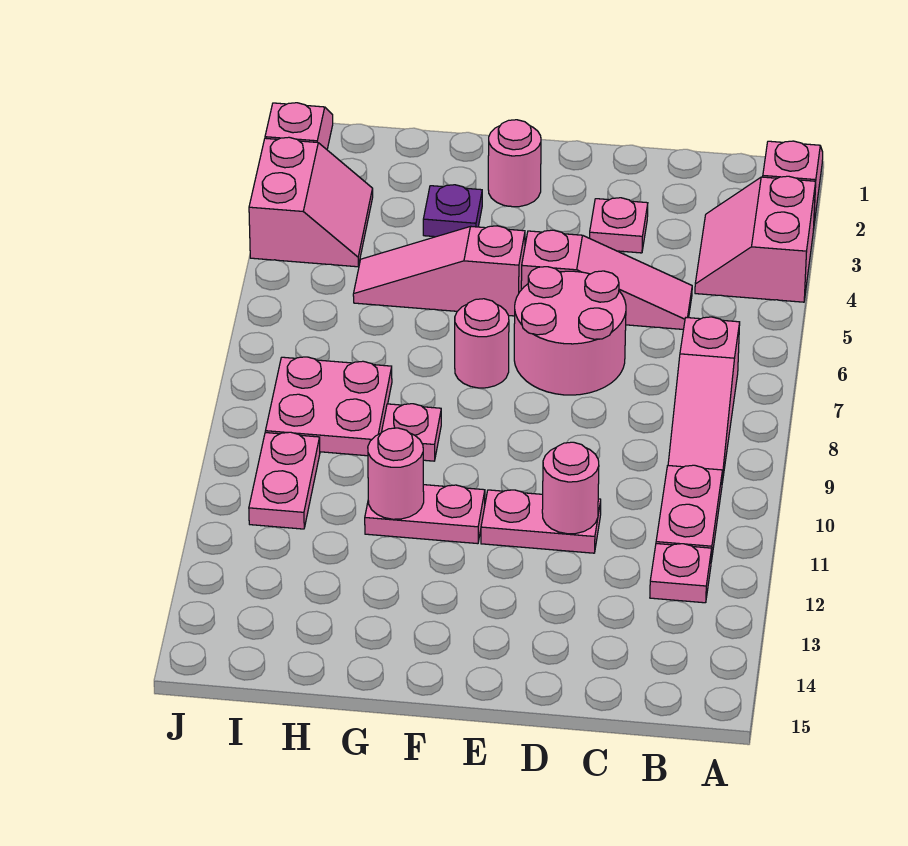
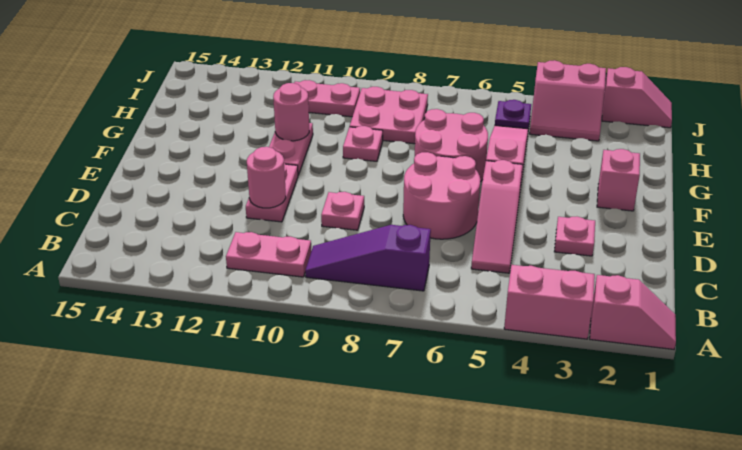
pink slope B7:B9 level 1 top 7 -> purple slope B7:B9 level 1 top 7
pink plate B12 level 1 -> pink plate D9 level 1
pink round brick F2 level 1 -> pink brick F2 level 1
pink round brick F7 level 1 -> pink round brick F6:G7 level 1
purple plate G3 level 1 -> purple plate I5 level 1

